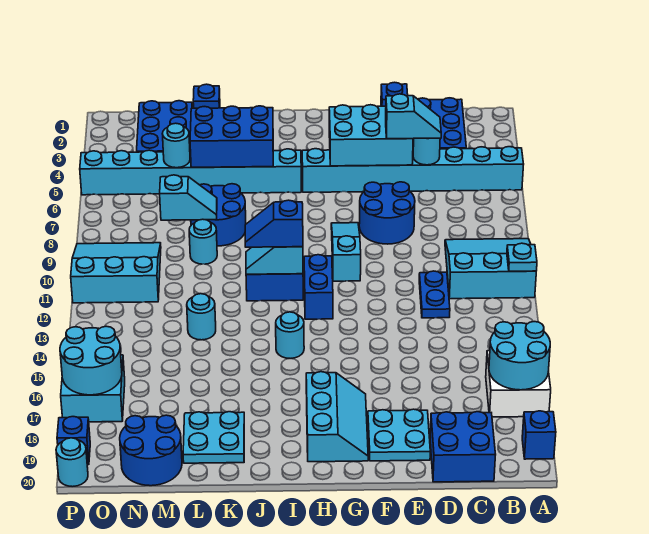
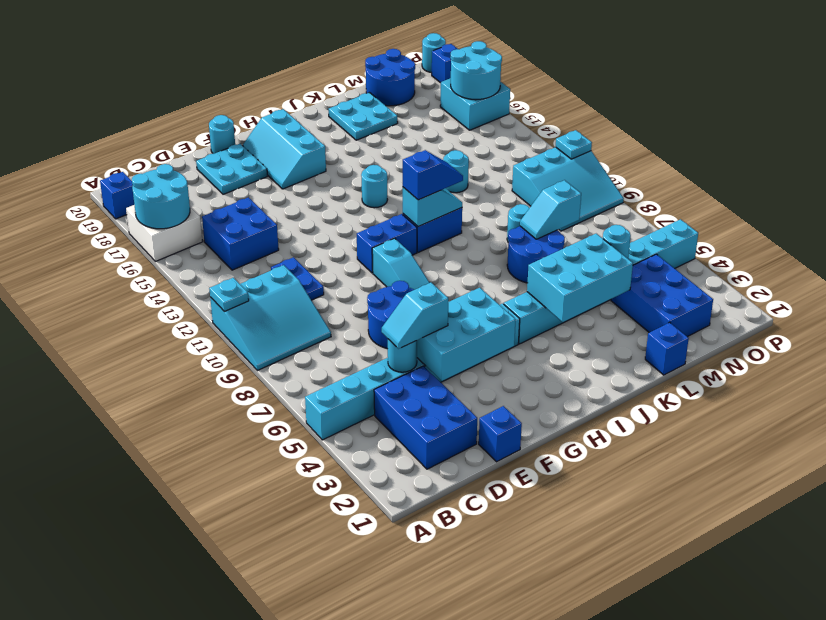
blue brick C19:D20 level 1 -> blue brick C14:D15 level 1
none -> cyan round brick F20 level 1
blue brick H11:H12 level 1 -> blue brick G11:H11 level 1
blue brick J4:L5 level 2 -> cyan brick J4:L5 level 2
none -> cyan plate P11 level 2

